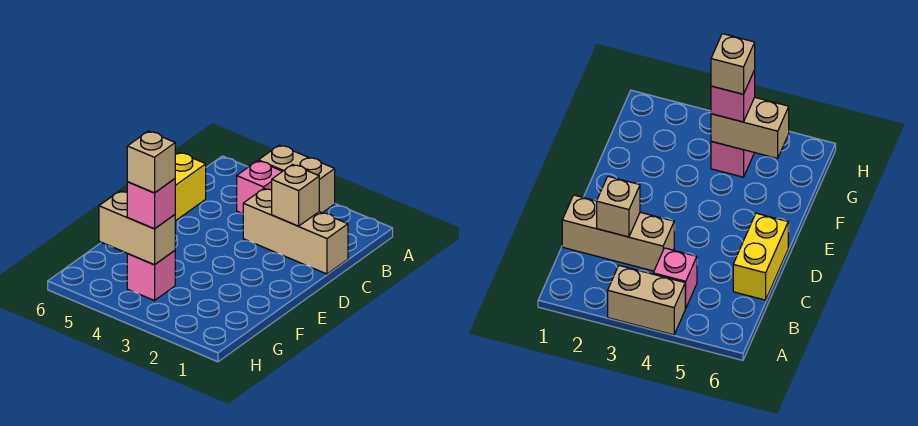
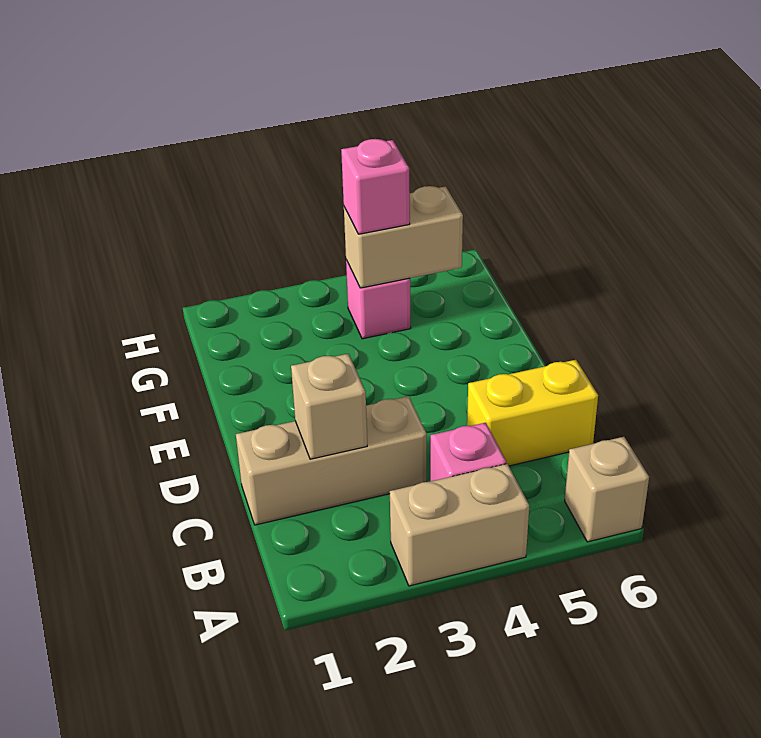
yellow brick C6:D6 level 1 -> yellow brick C5:C6 level 1
tan brick G4 level 4 -> tan brick A6 level 1

